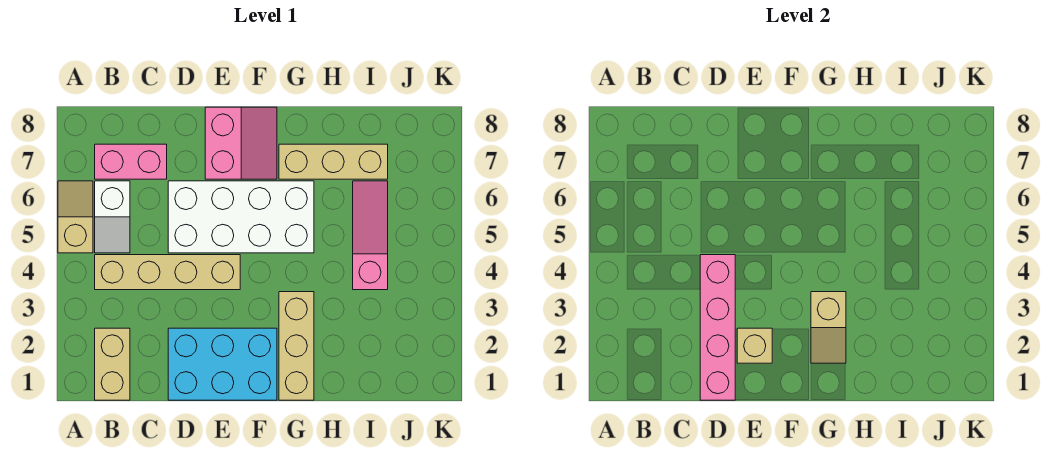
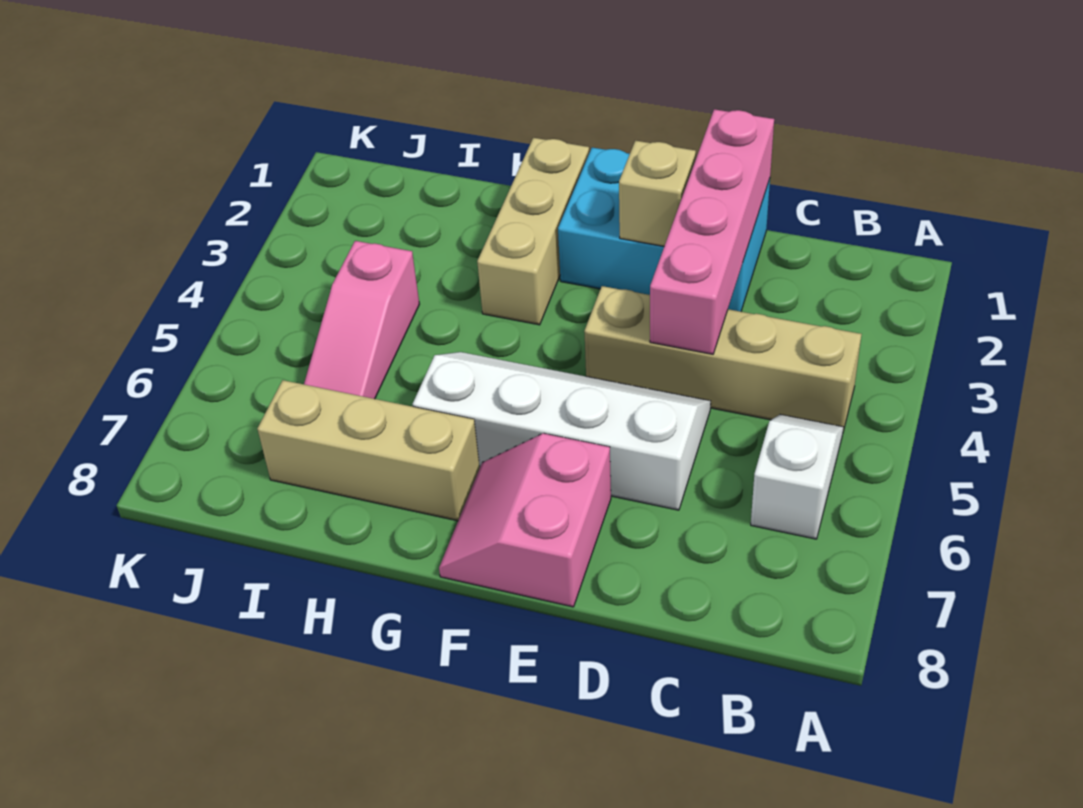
tan slope A5:A6 level 1 top 5 -> none
tan brick B1:B2 level 1 -> none
pink brick B7:C7 level 1 -> none
white brick D5:G6 level 1 -> white slope D5:G6 level 1 top 6
tan slope G2:G3 level 2 top 3 -> none

